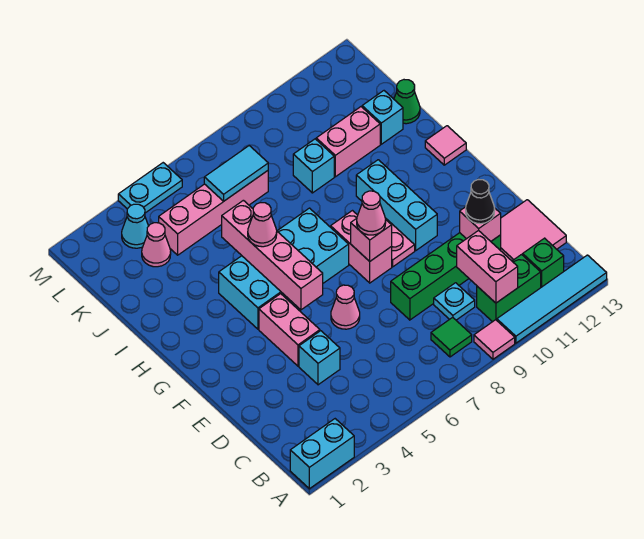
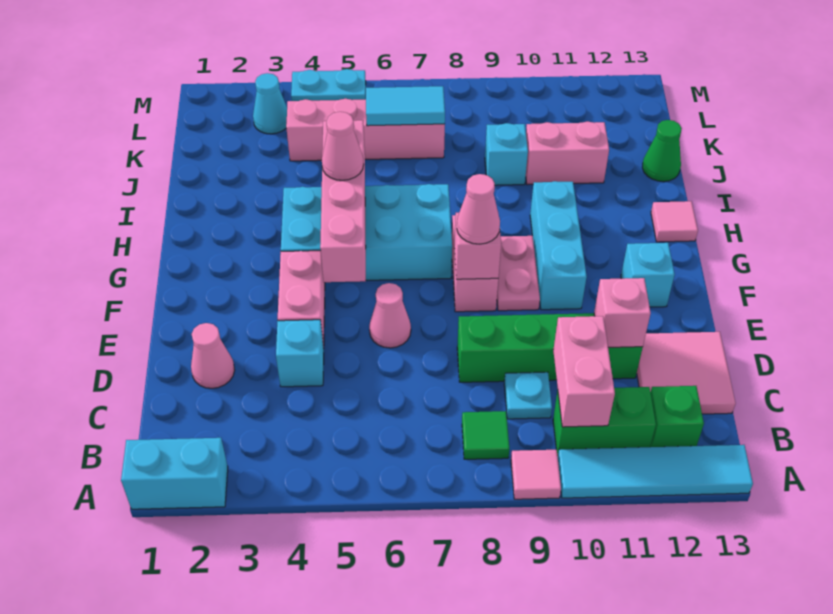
black cone D11 level 3 -> none
cyan brick J12 level 1 -> cyan brick F12 level 1
pink cone K3 level 1 -> pink cone D2 level 1

